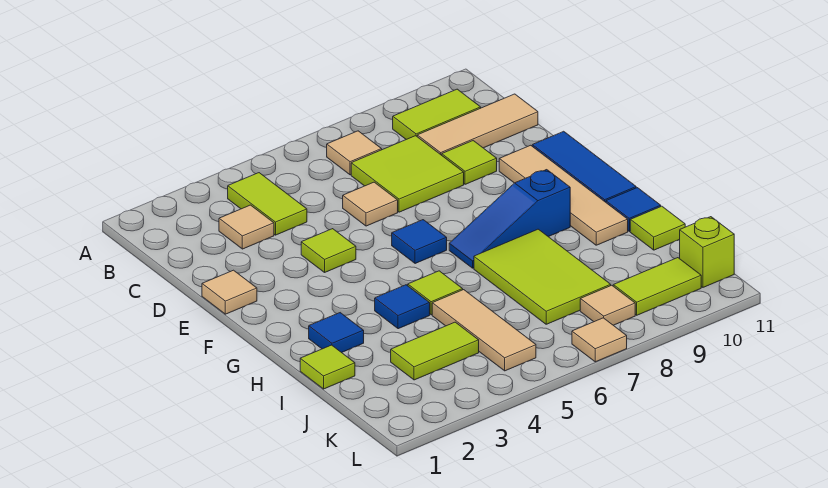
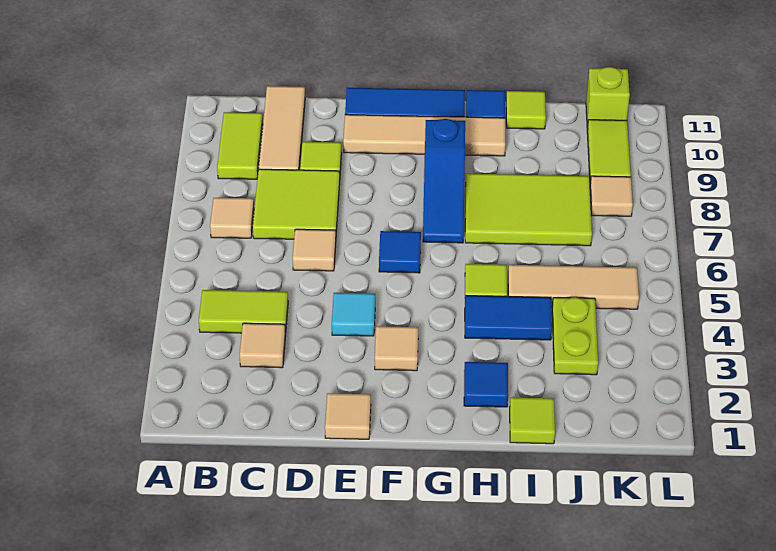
lime tile E4 level 1 -> cyan tile E4 level 1
blue tile H4 level 1 -> blue tile H4:I4 level 1
lime tile J3:J4 level 1 -> lime plate J3:J4 level 1
tan tile L7 level 1 -> tan tile F3 level 1

